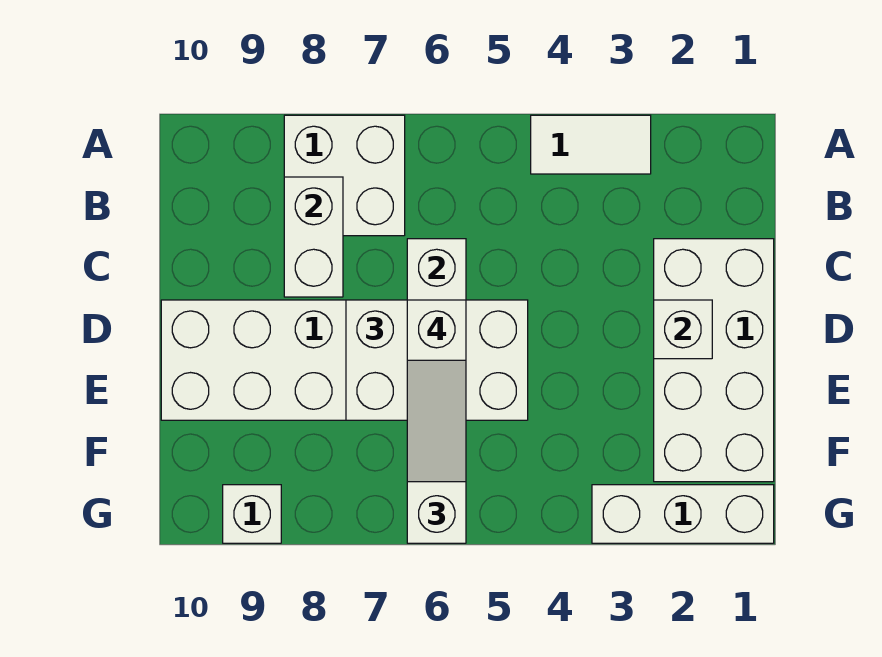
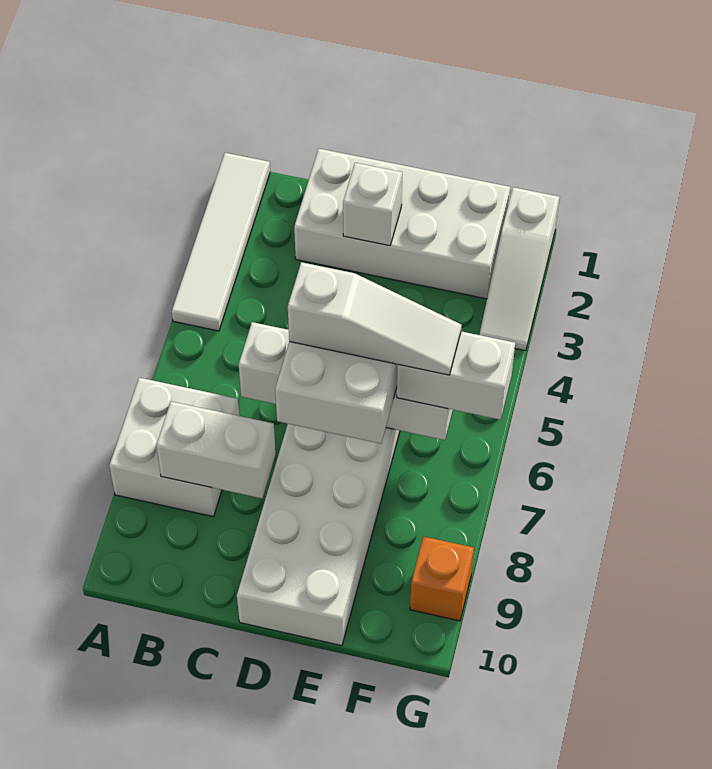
white tile A3:A4 level 1 -> white tile A1:A4 level 1
white brick G1:G3 level 1 -> white slope G1:G3 level 1 top 1
white brick G9 level 1 -> orange brick G9 level 1

